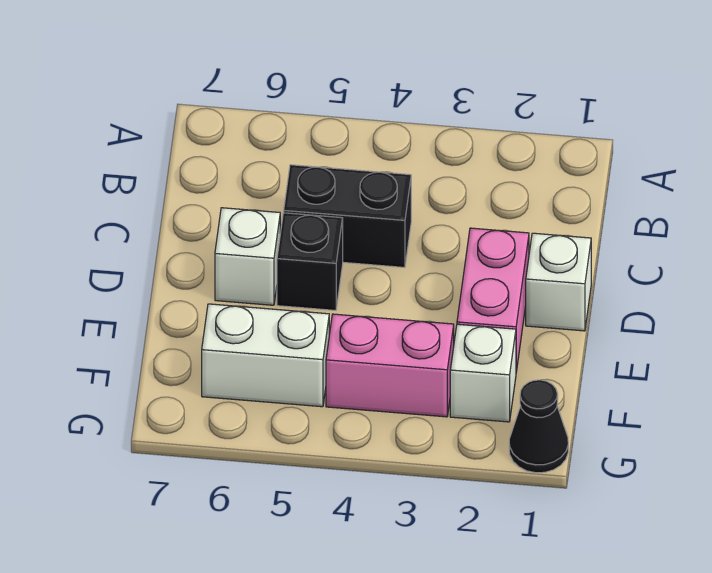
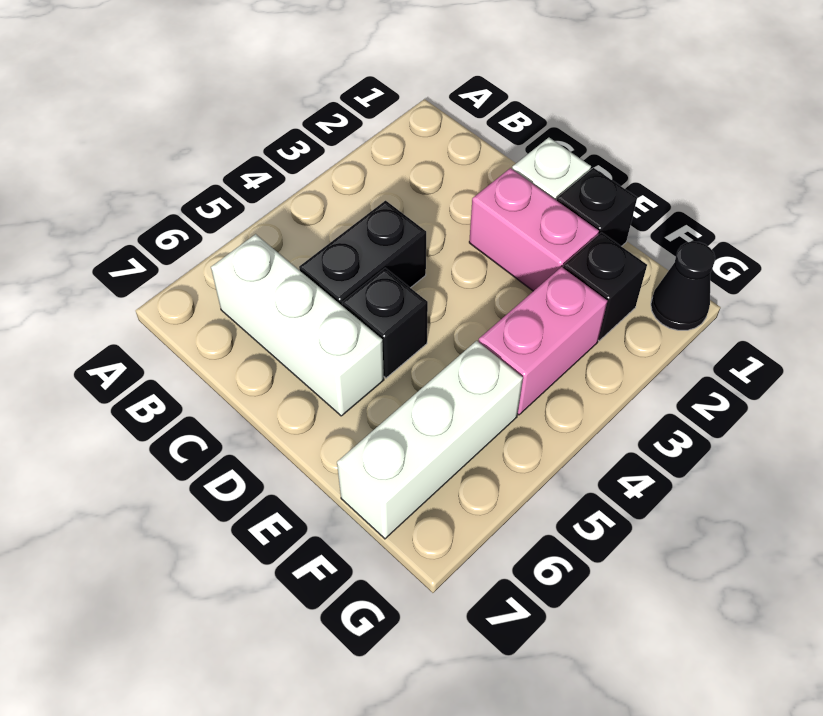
white brick D6 level 1 -> white brick B6:D6 level 1
none -> black brick E1 level 1
white brick F2 level 1 -> black brick F2 level 1
white brick F5:F6 level 1 -> white brick F5:F7 level 1

